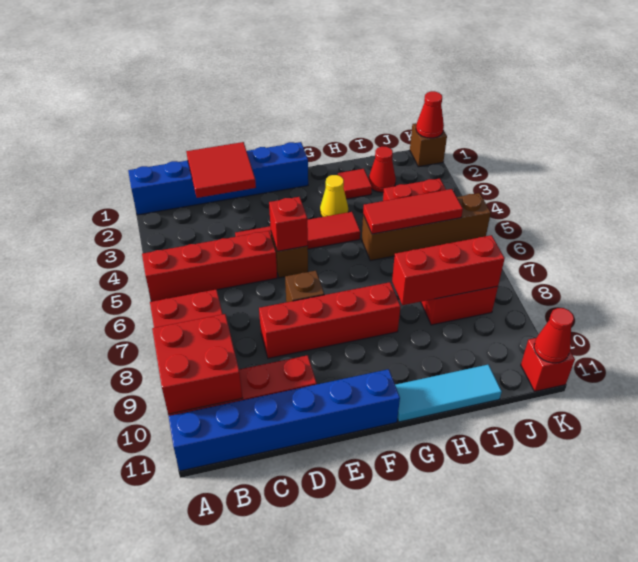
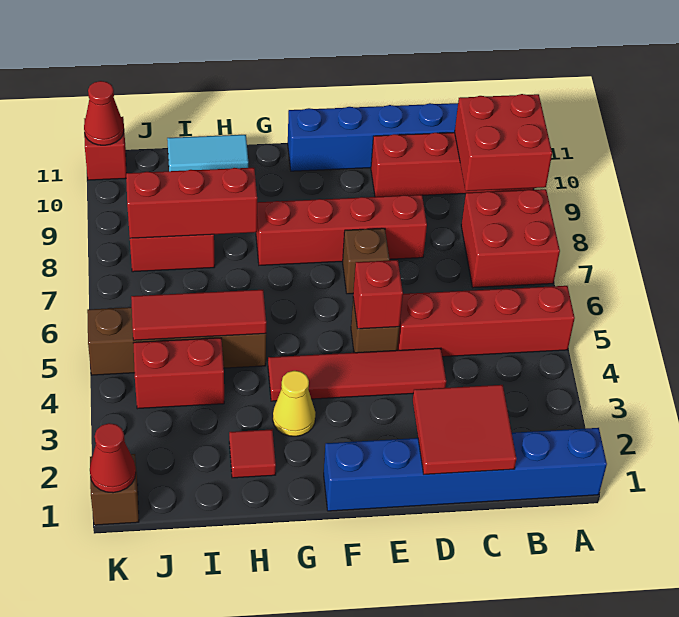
cyan tile G11:I11 level 1 -> cyan tile H11:I11 level 1
red cone I2 level 1 -> none

